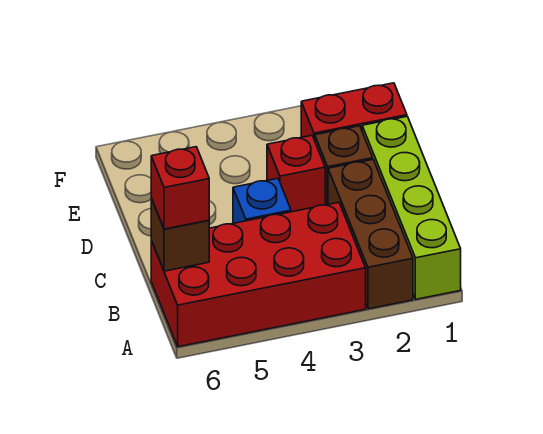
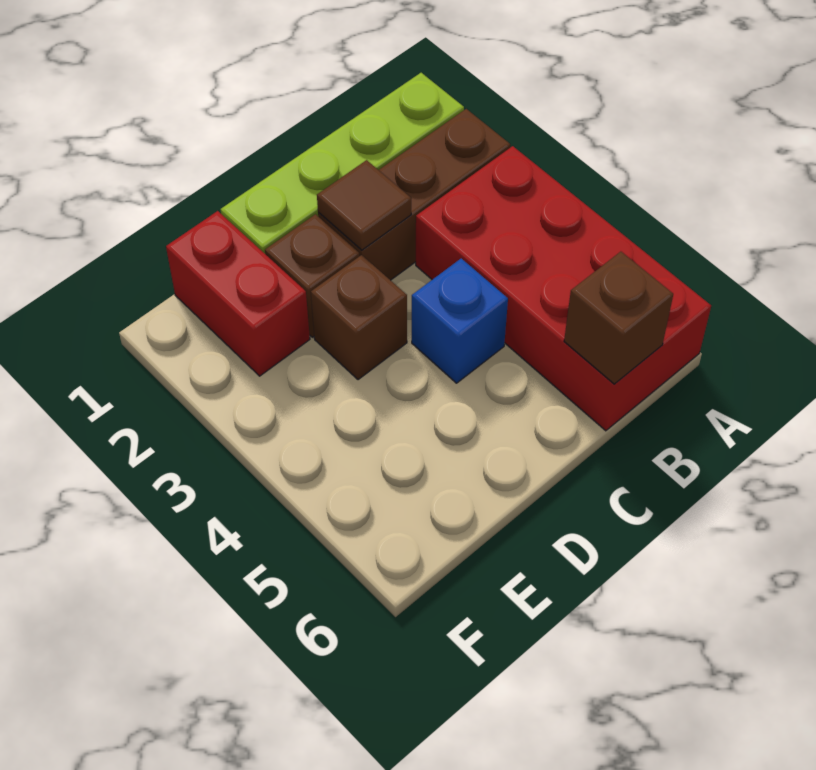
red brick B6 level 3 -> none
none -> brown tile C2 level 2
red brick D3 level 1 -> brown brick D3 level 1

